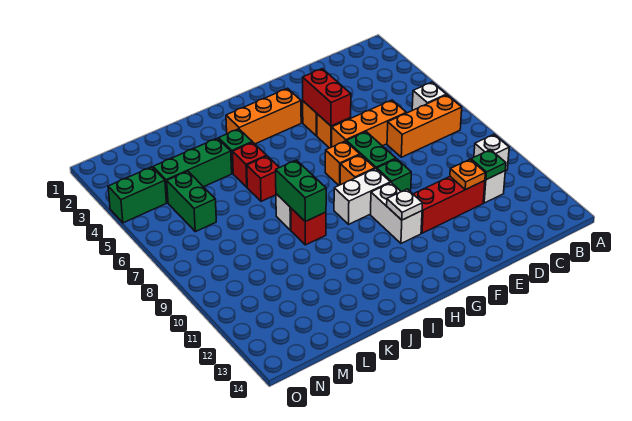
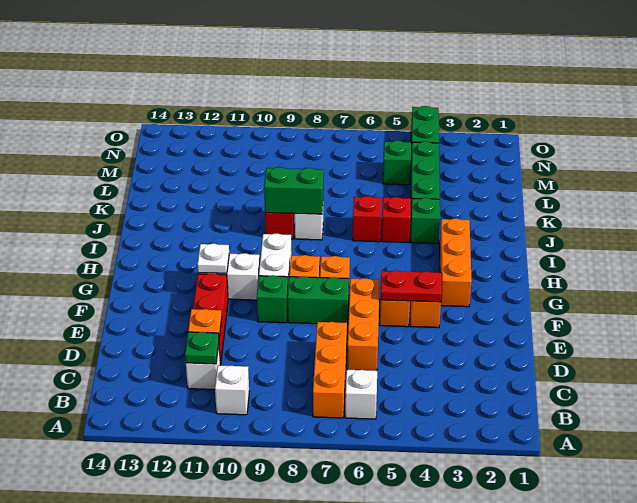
red brick F4:F5 level 2 -> red plate F4:F5 level 2
green brick M5:M6 level 1 -> green brick M5 level 1

